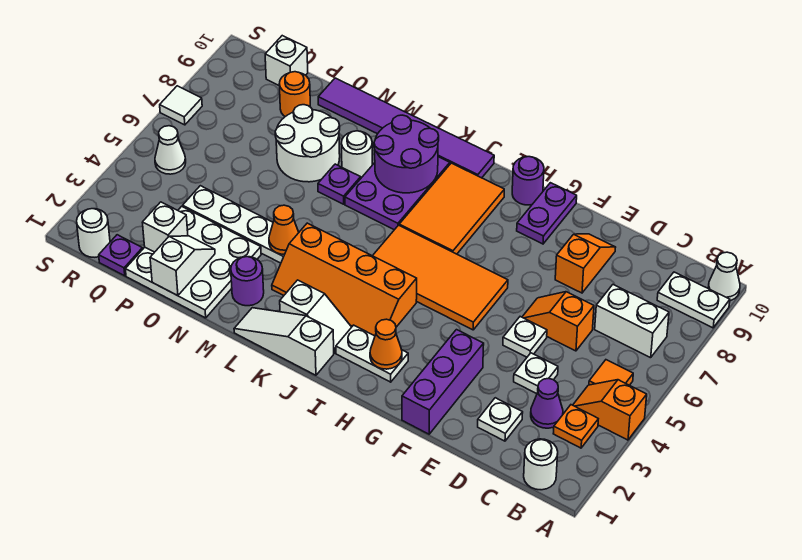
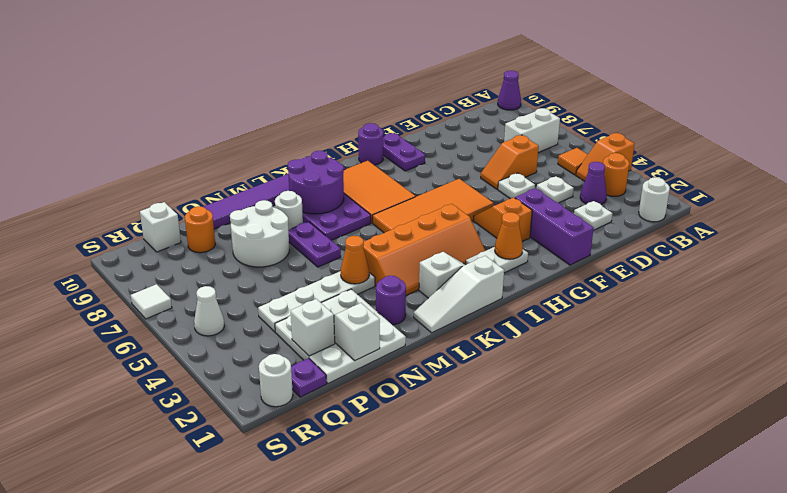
white plate A9:B9 level 1 -> none
white cone A10 level 1 -> purple cone A10 level 1
orange plate B3 level 1 -> orange round brick B3 level 1
orange slope E8:E9 level 1 top 8 -> orange slope G3:G4 level 1 top 3
purple plate M7 level 1 -> purple plate M6:M7 level 1

